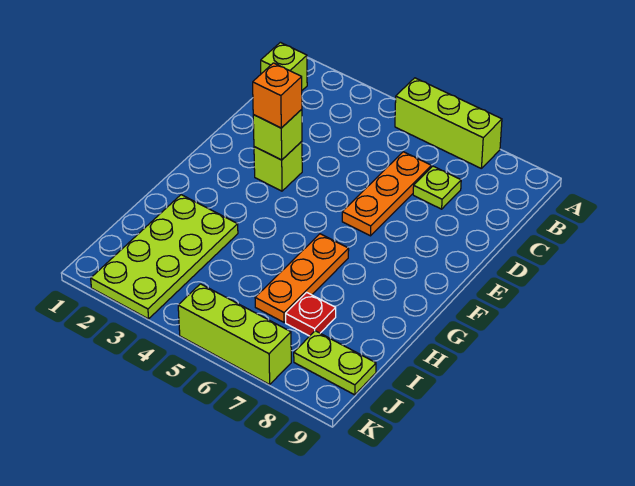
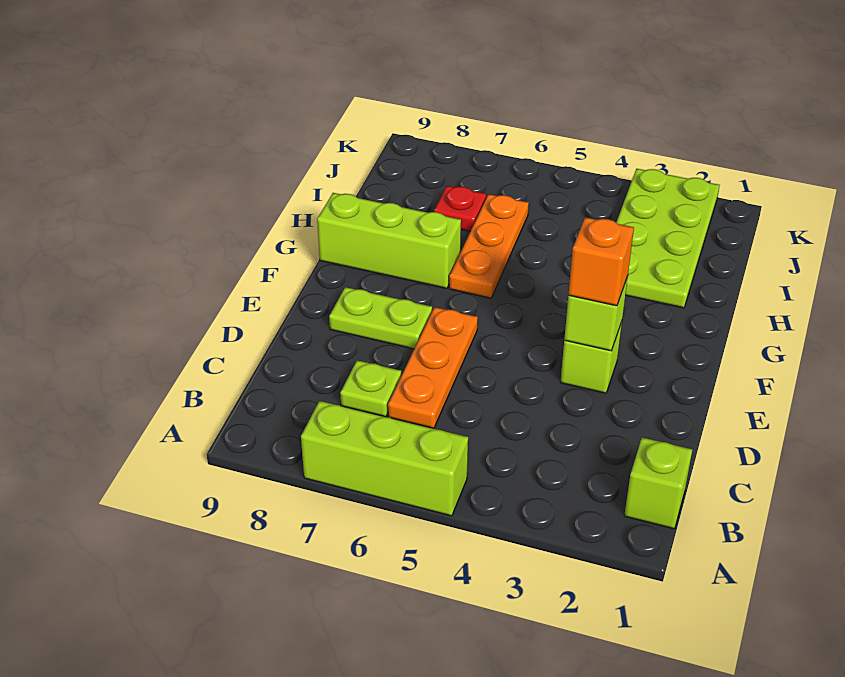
lime plate J8:J9 level 1 -> lime plate E7:E8 level 1
lime brick K5:K7 level 1 -> lime brick G7:G9 level 1

